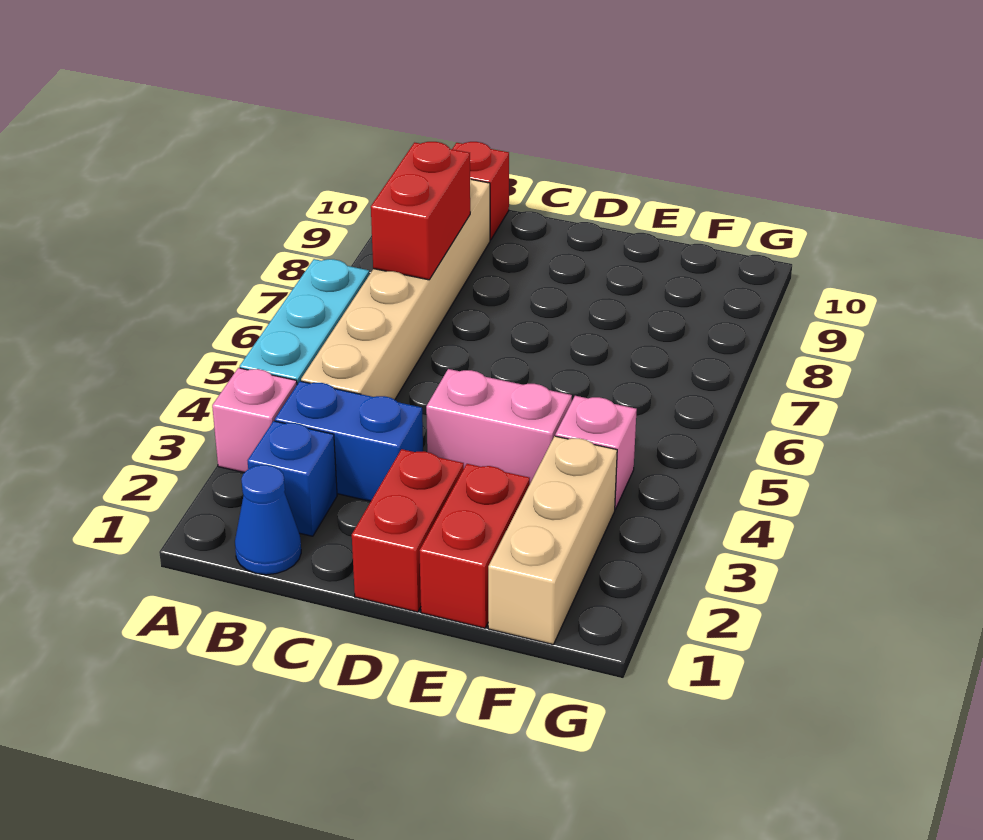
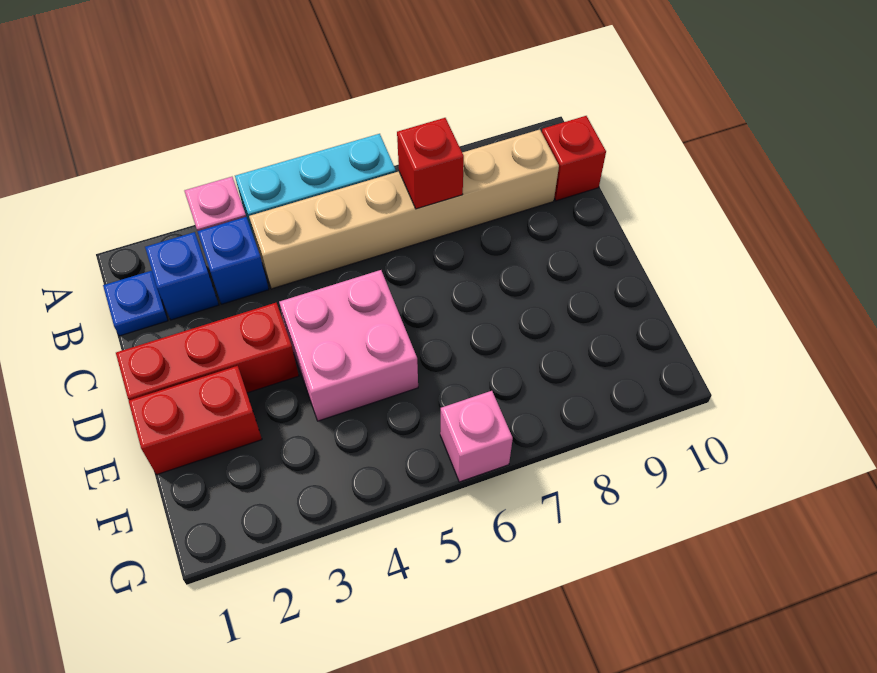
blue cone B1 level 1 -> blue plate B1 level 1
blue brick B3:C3 level 1 -> blue brick B3 level 1
red brick B7:B8 level 2 -> red brick B7 level 2
red brick D1:D2 level 1 -> red brick D1:D3 level 1
pink brick D4:E4 level 1 -> pink brick D4:E5 level 1
tan brick F1:F3 level 1 -> none
pink brick F4 level 1 -> pink brick G6 level 1

